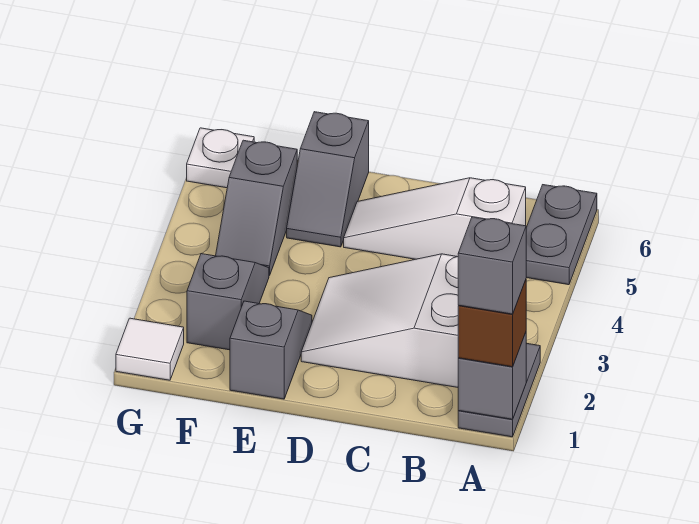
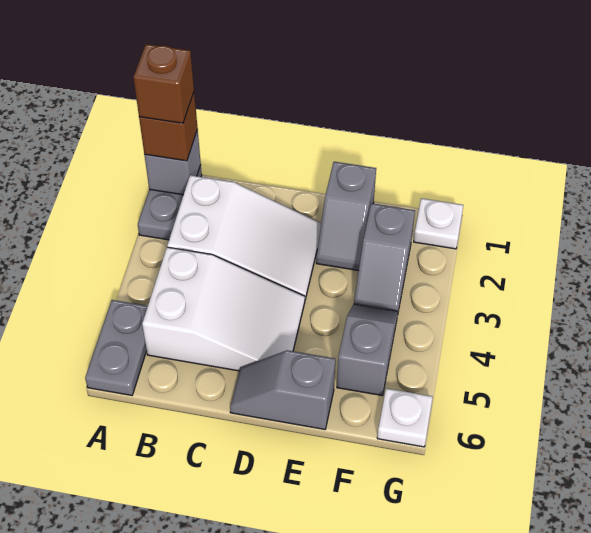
grey brick A1 level 4 -> brown brick A1 level 4
white slope B5:D5 level 1 top B -> white slope B4:D5 level 1 top B
grey slope E5:E6 level 1 top 6 -> grey slope D6:E6 level 1 top E
white tile G1 level 1 -> white plate G1 level 1

